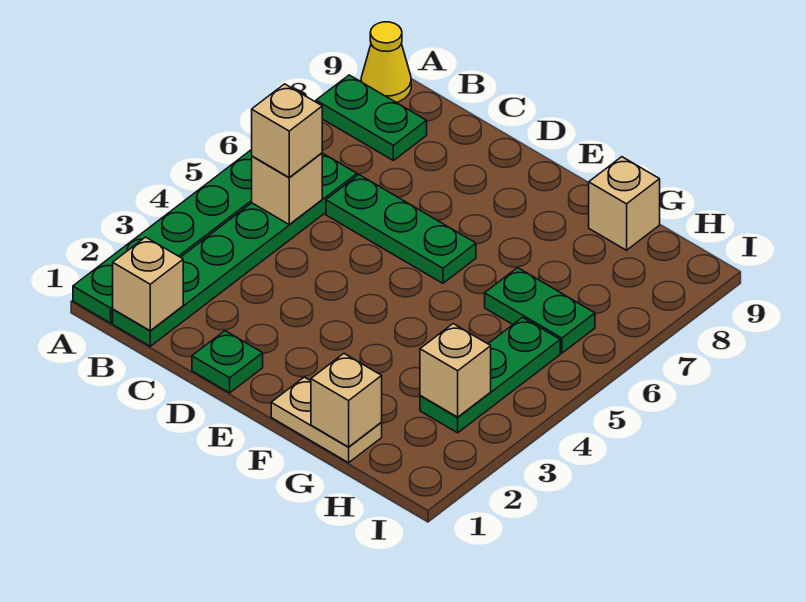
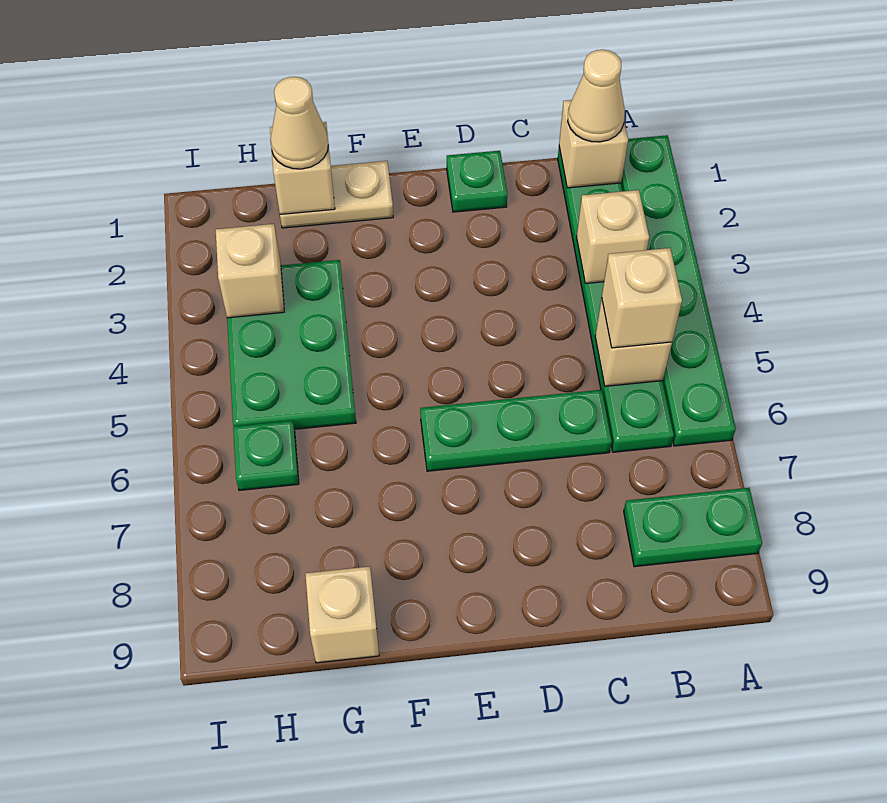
yellow cone A9 level 1 -> none
none -> tan cone B1 level 3
none -> tan brick B3 level 2
none -> tan cone G1 level 3
green plate G6:H6 level 1 -> green plate H6 level 1
green plate H3:H5 level 1 -> green plate G3:H5 level 1

